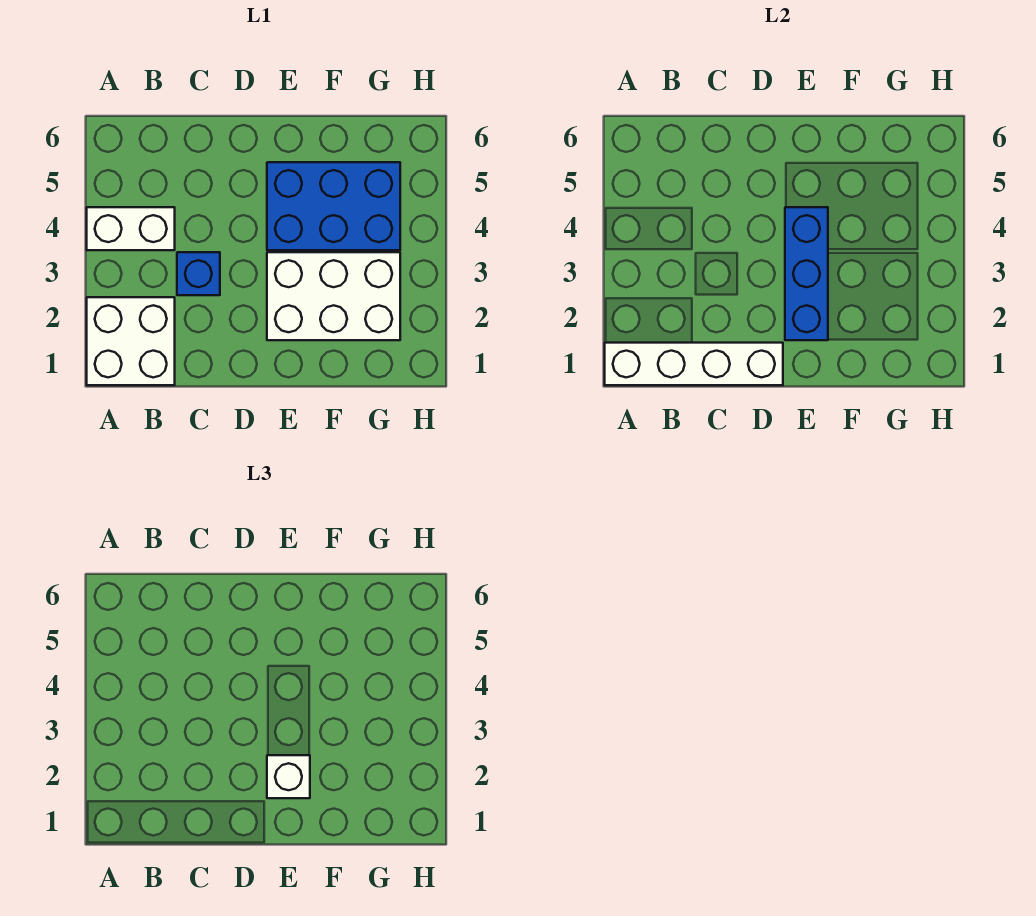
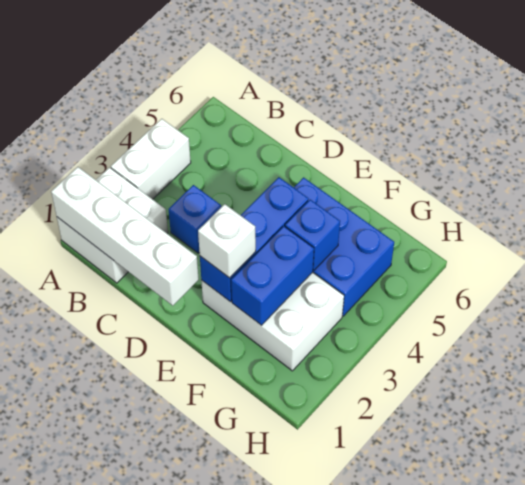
white brick A4:B4 level 1 -> white brick A3:A4 level 1
none -> blue brick F2:F3 level 2
none -> blue brick F4 level 2

